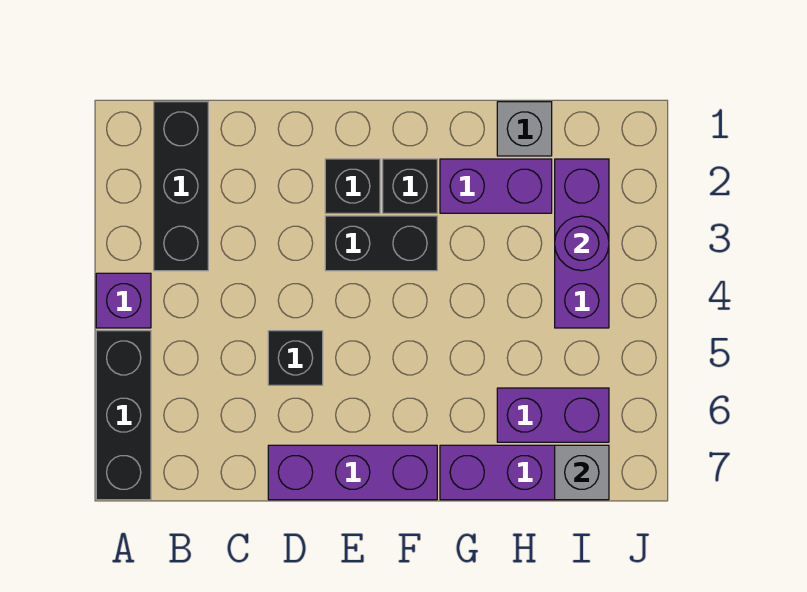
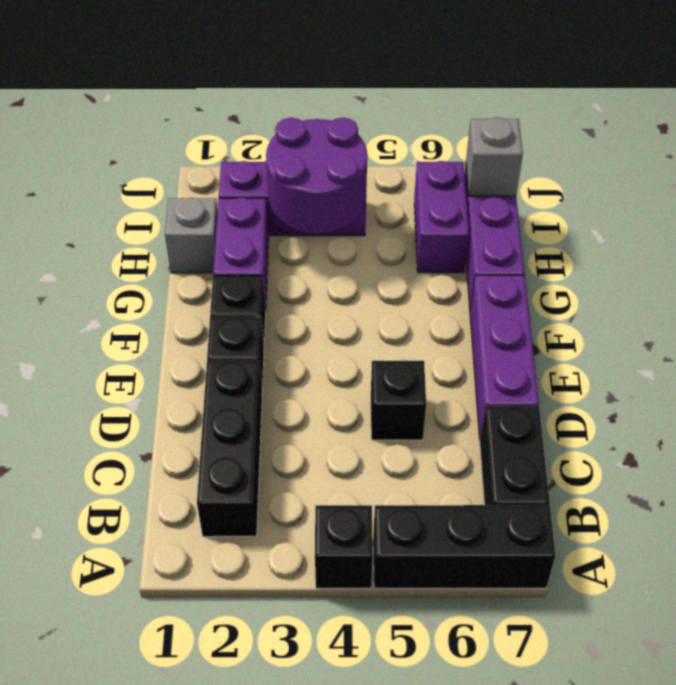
purple brick A4 level 1 -> black brick A4 level 1
black brick B1:B3 level 1 -> black brick B2:D2 level 1
black brick E3:F3 level 1 -> black brick B7:C7 level 1
purple round brick I3 level 2 -> purple round brick H3:I4 level 2

